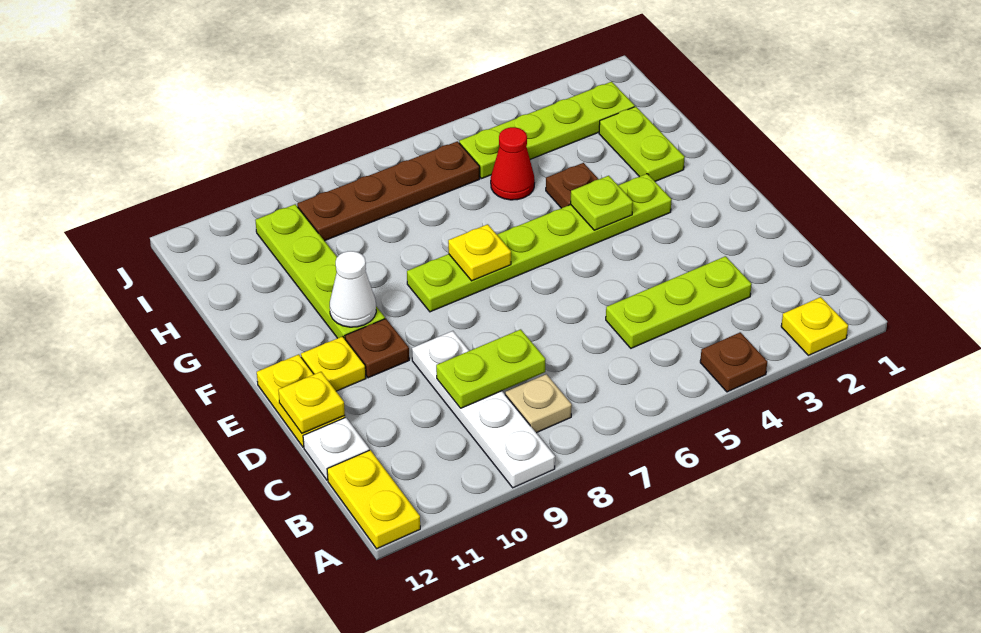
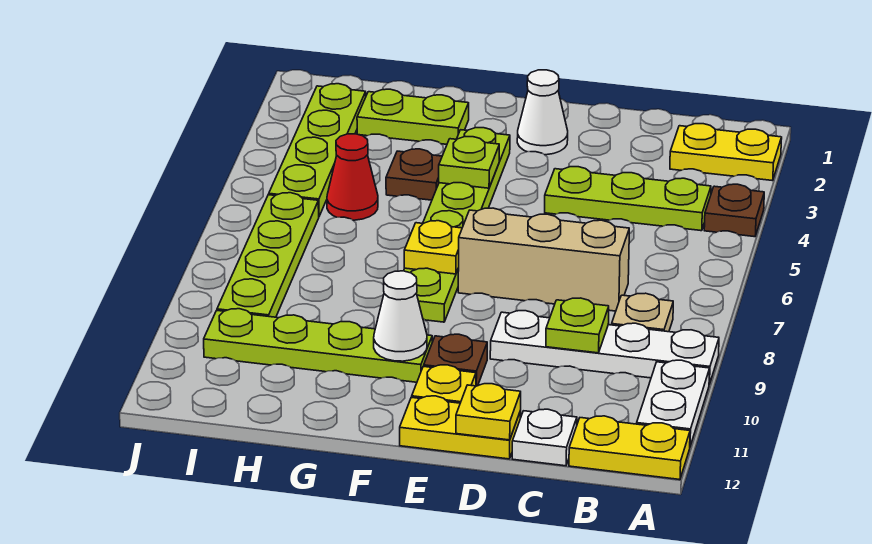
yellow plate A2 level 1 -> yellow plate A2:B2 level 1
none -> white plate A10:A11 level 1
lime plate C3:C5 level 1 -> lime plate B4:D4 level 1
none -> tan brick C7:E7 level 1
lime plate C8:C9 level 2 -> lime plate C9 level 2
none -> white cone E2 level 1
brown plate I6:I9 level 1 -> lime plate I6:I9 level 1

